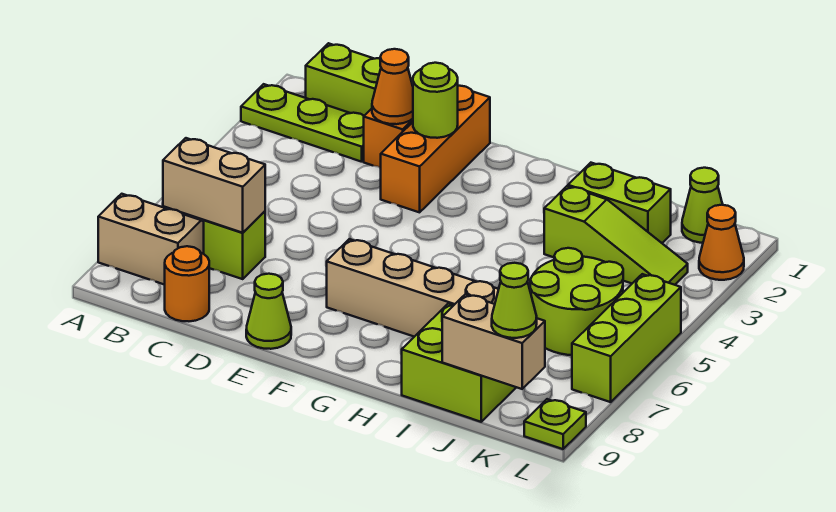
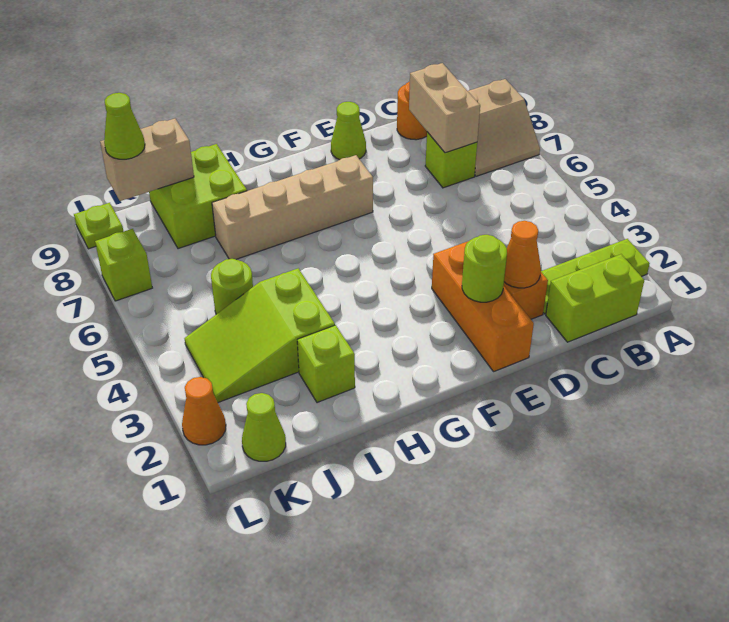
tan brick B7:C7 level 2 -> tan brick C7:C8 level 2
lime brick I2:J2 level 1 -> lime brick I2 level 1
lime slope I3:K3 level 1 top I -> lime slope I3:K4 level 1 top I
lime round brick J5:K6 level 1 -> lime round brick J5 level 1
lime brick L5:L7 level 1 -> lime brick L7 level 1

